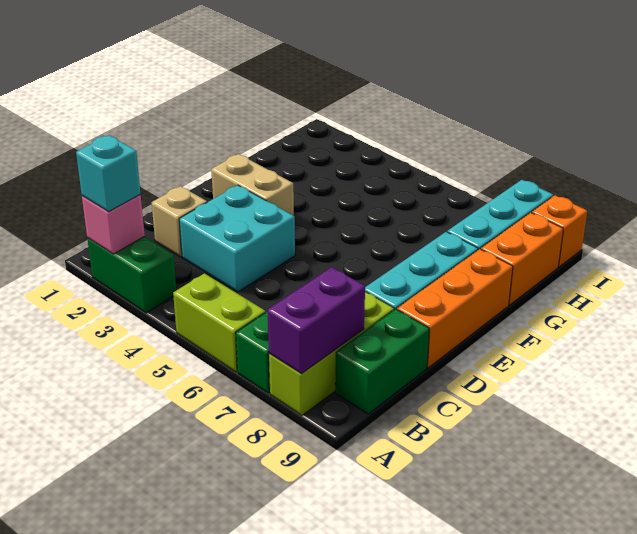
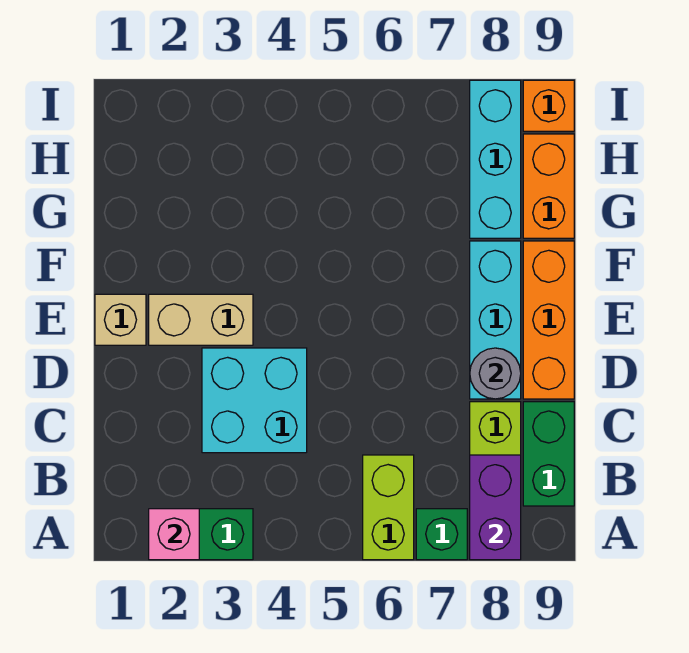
cyan brick A2 level 3 -> none
lime brick A5:A6 level 1 -> lime brick A6:B6 level 1
tan brick C2 level 1 -> tan brick E1 level 1
none -> grey round brick D8 level 2

